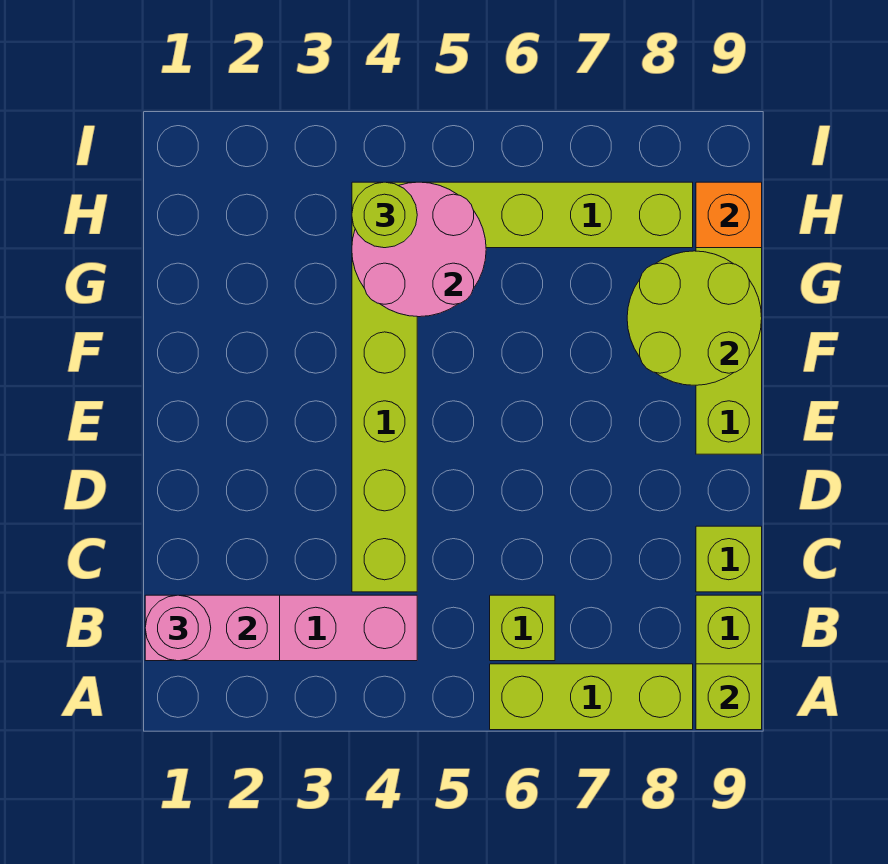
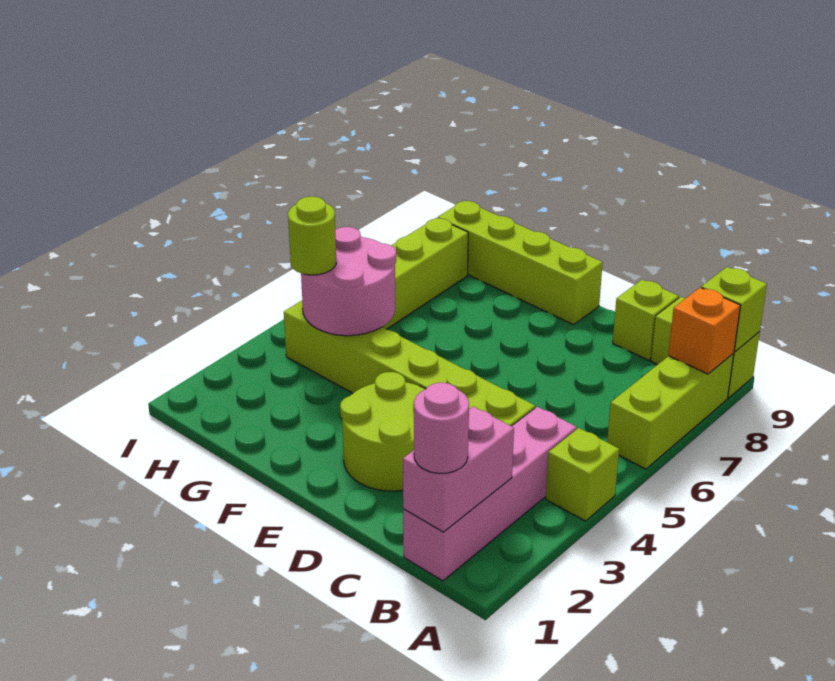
lime brick B6 level 1 -> lime brick A4 level 1
lime round brick F8:G9 level 2 -> lime round brick D2:E3 level 1
orange brick H9 level 2 -> orange brick A8 level 2

